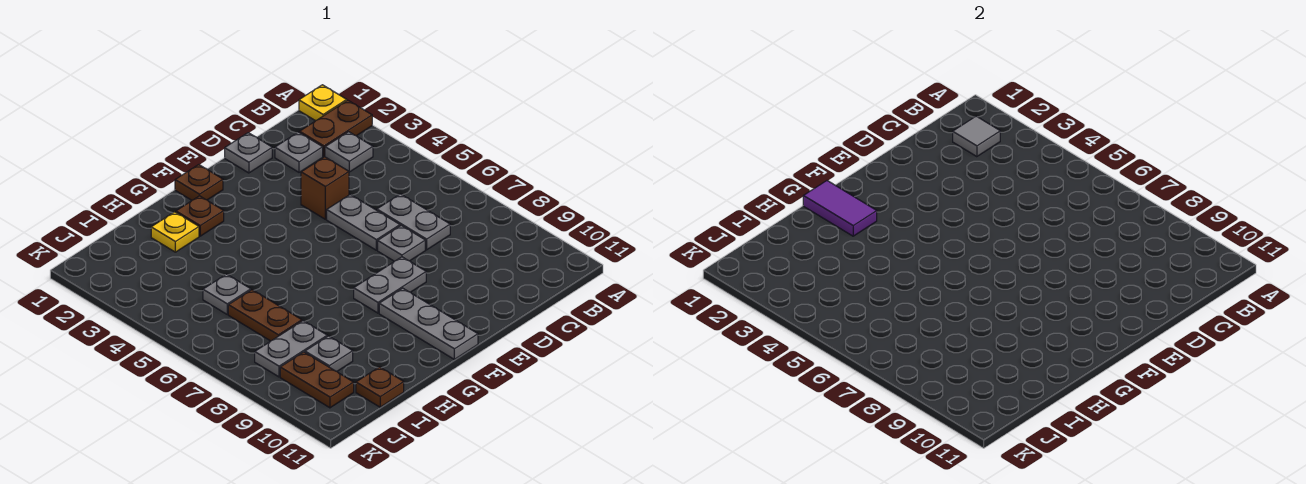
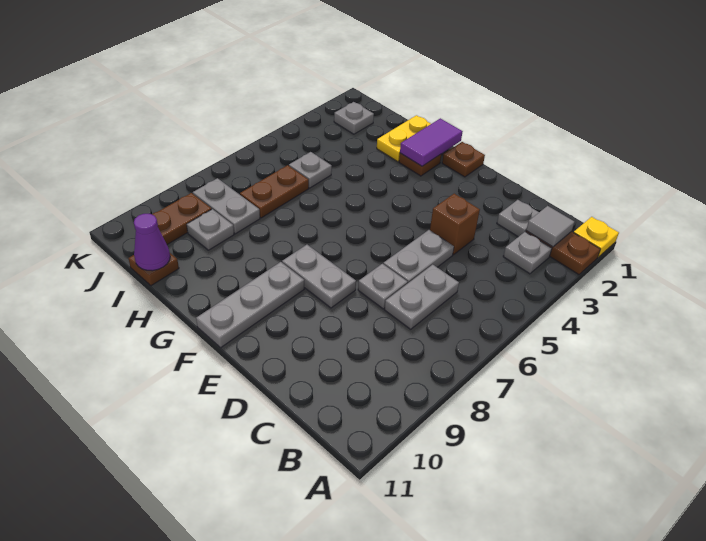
grey plate D1 level 1 -> grey plate J2 level 1
yellow plate H2 level 1 -> yellow plate H1:H2 level 1
none -> purple cone I11 level 2

